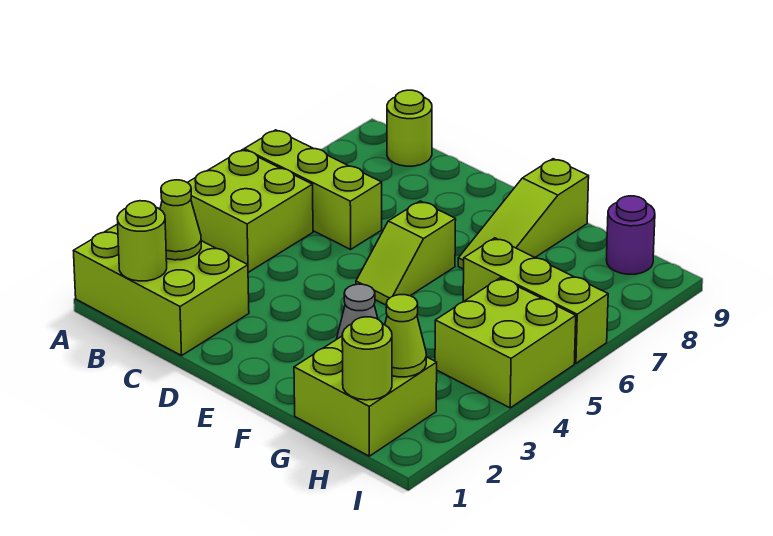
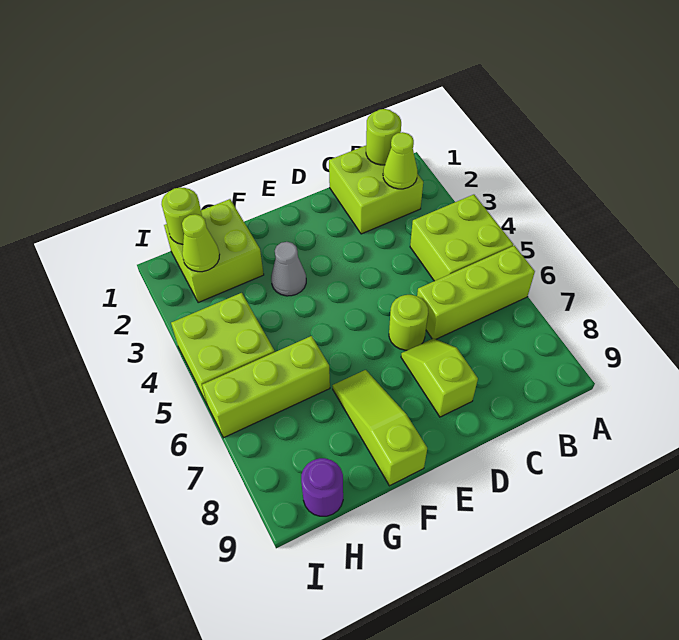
lime brick A1:C2 level 1 -> lime brick B1:C2 level 1
lime round brick B9 level 1 -> lime round brick D6 level 1
lime slope E5:E6 level 1 top 6 -> lime slope D7:D8 level 1 top 8

